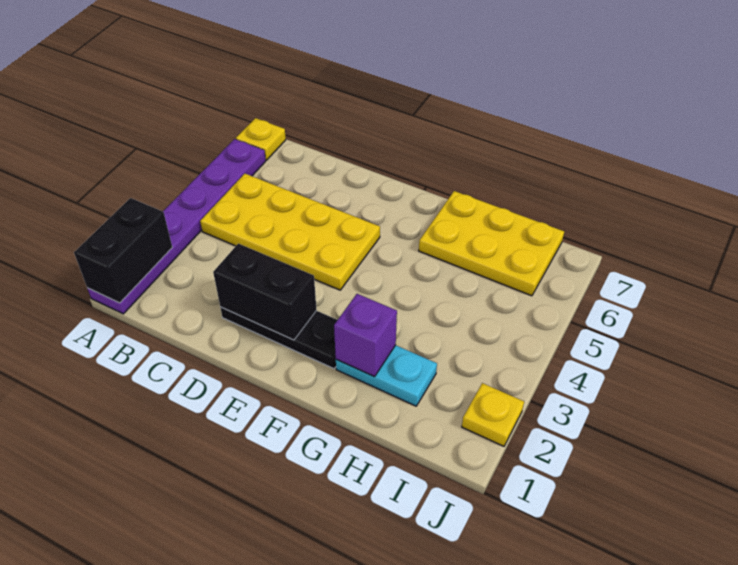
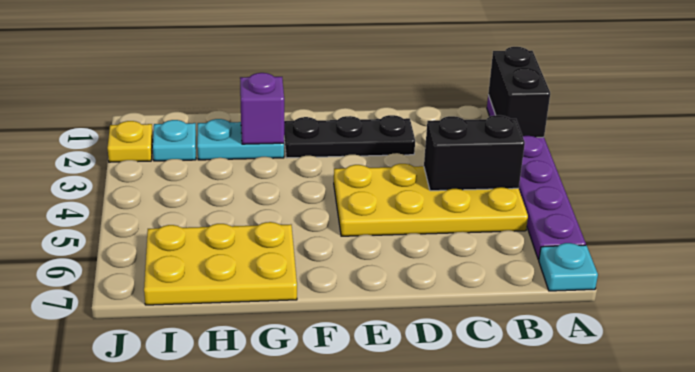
yellow plate A7 level 1 -> cyan plate A7 level 1
black brick D2:E2 level 2 -> black brick B4:C4 level 2
none -> cyan plate I2 level 1

